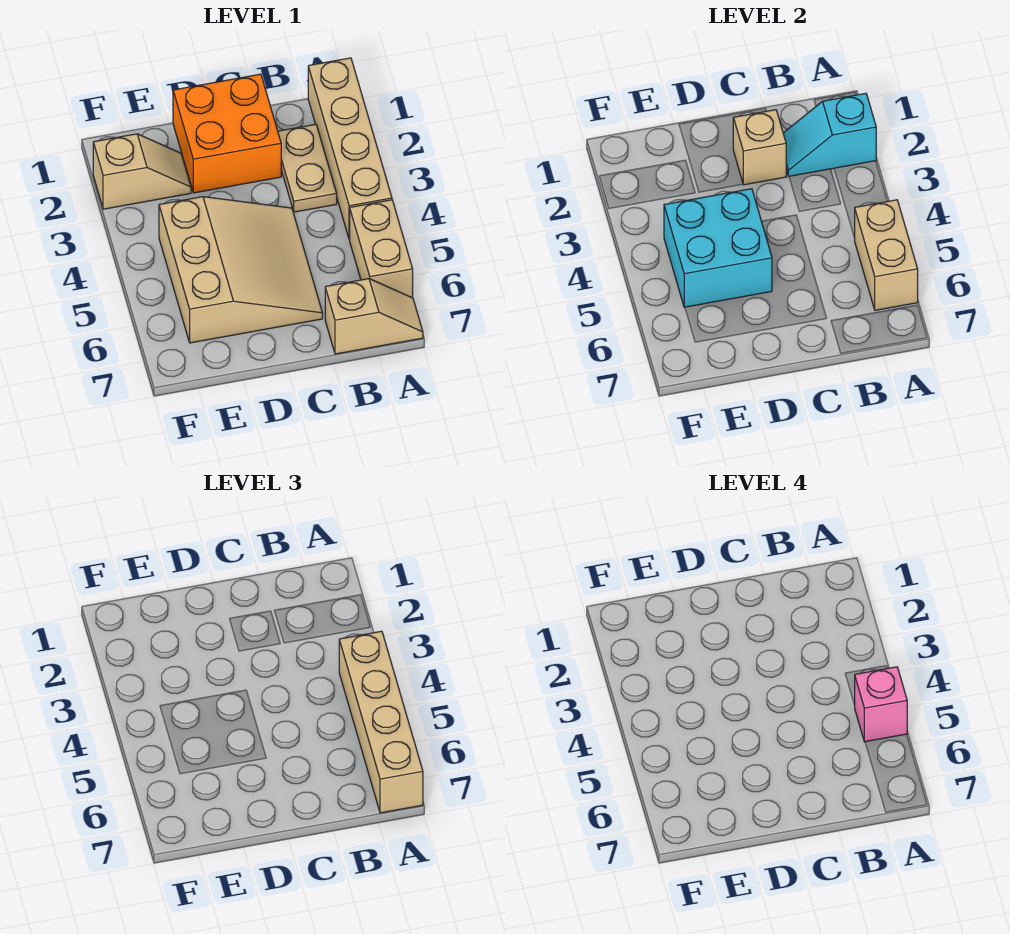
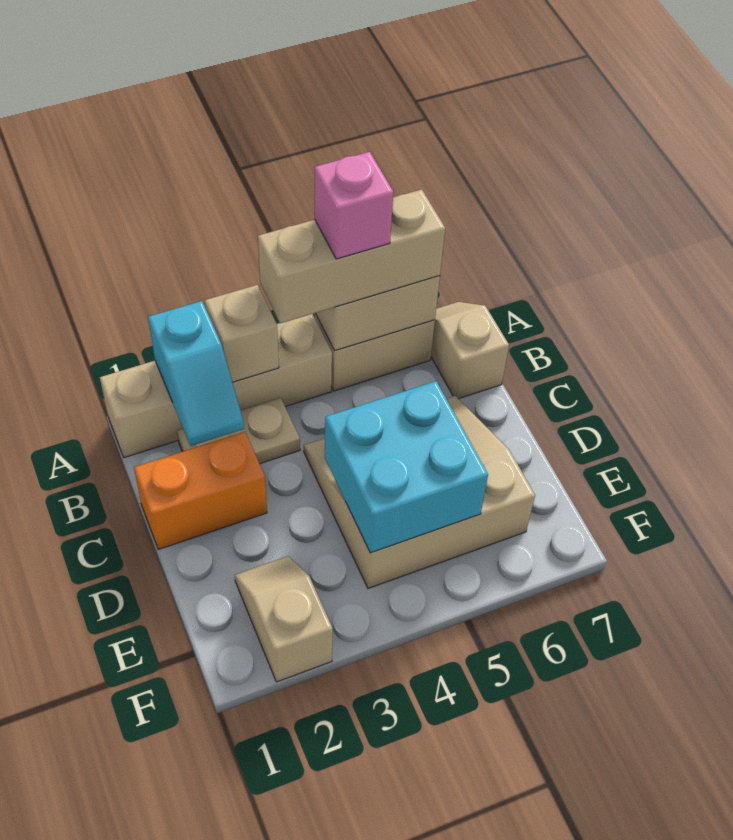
tan brick A4:A7 level 3 -> tan brick A4:A6 level 3
orange brick C1:D2 level 1 -> orange brick C1:C2 level 1
tan brick C2 level 2 -> tan brick A3 level 2

